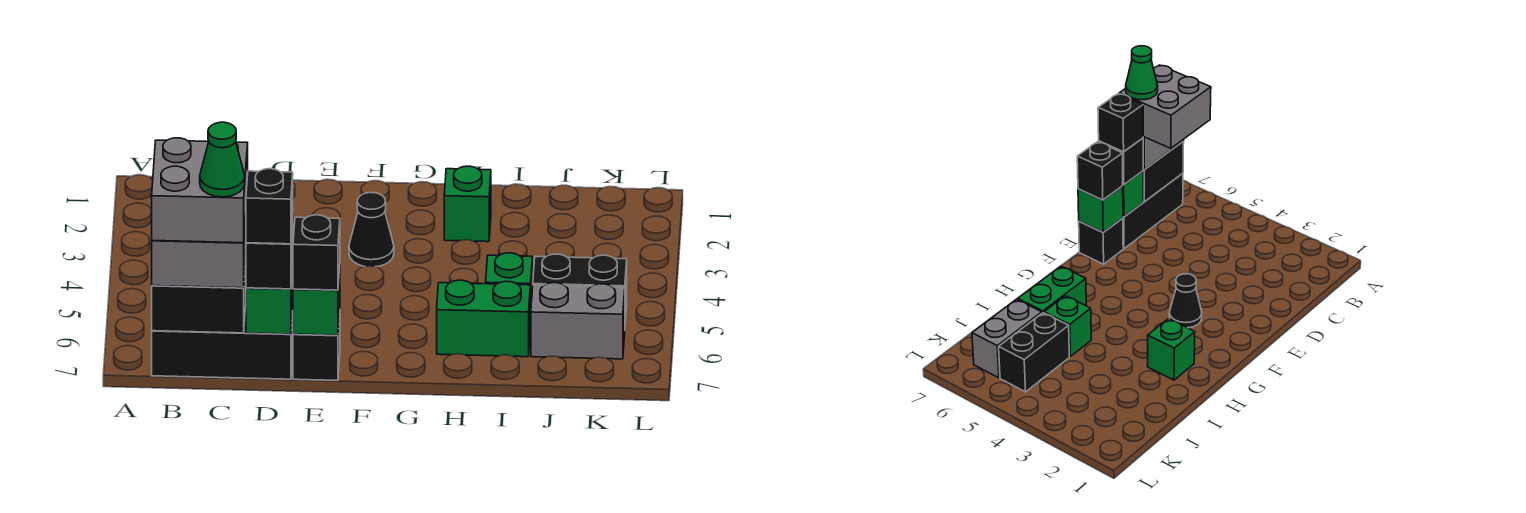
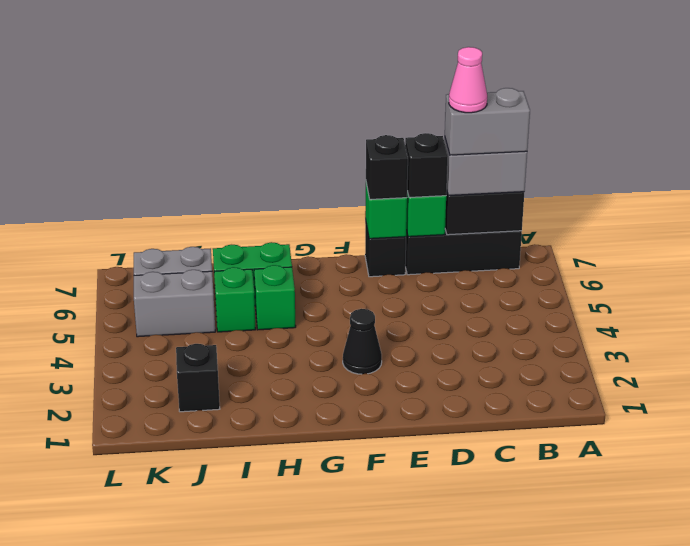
grey brick B6:C7 level 4 -> grey brick B7:C7 level 4
green cone C7 level 5 -> pink cone C7 level 5
black brick D7 level 4 -> black brick J2 level 1
green brick H2 level 1 -> green brick H5 level 1
black brick J5:K5 level 1 -> grey brick J5:K5 level 1

